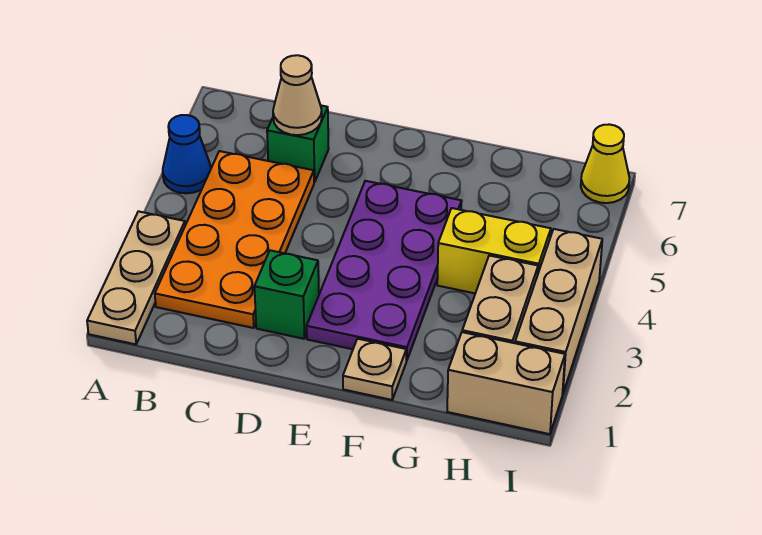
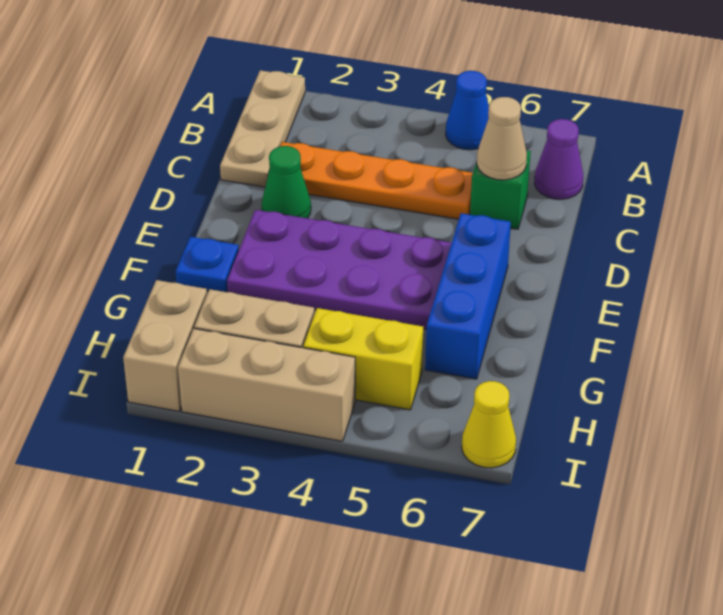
tan plate A1:A3 level 1 -> tan plate A1:C1 level 1
orange plate B2:C5 level 1 -> orange plate C2:C5 level 1
none -> purple cone B7 level 1
green brick D2 level 1 -> green cone D2 level 1
none -> blue brick E6:G6 level 1
tan plate F1 level 1 -> blue plate F1 level 1
yellow brick G4:H4 level 1 -> yellow brick H4:H5 level 1

